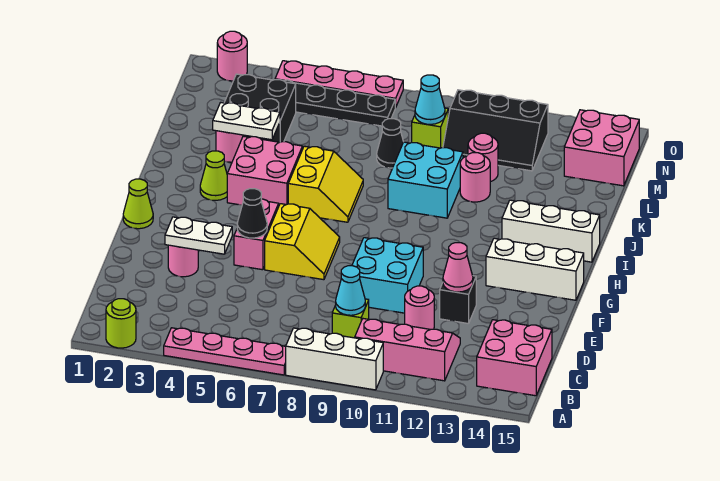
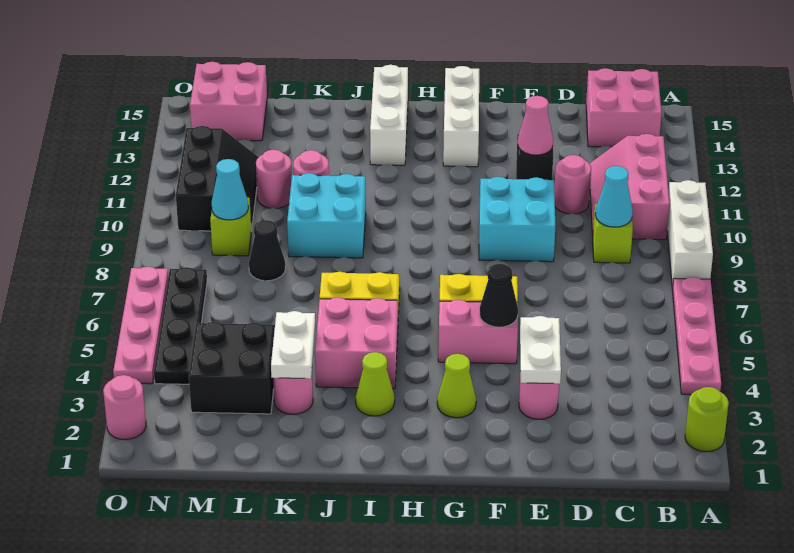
lime cone G1 level 1 -> lime cone G3 level 1

